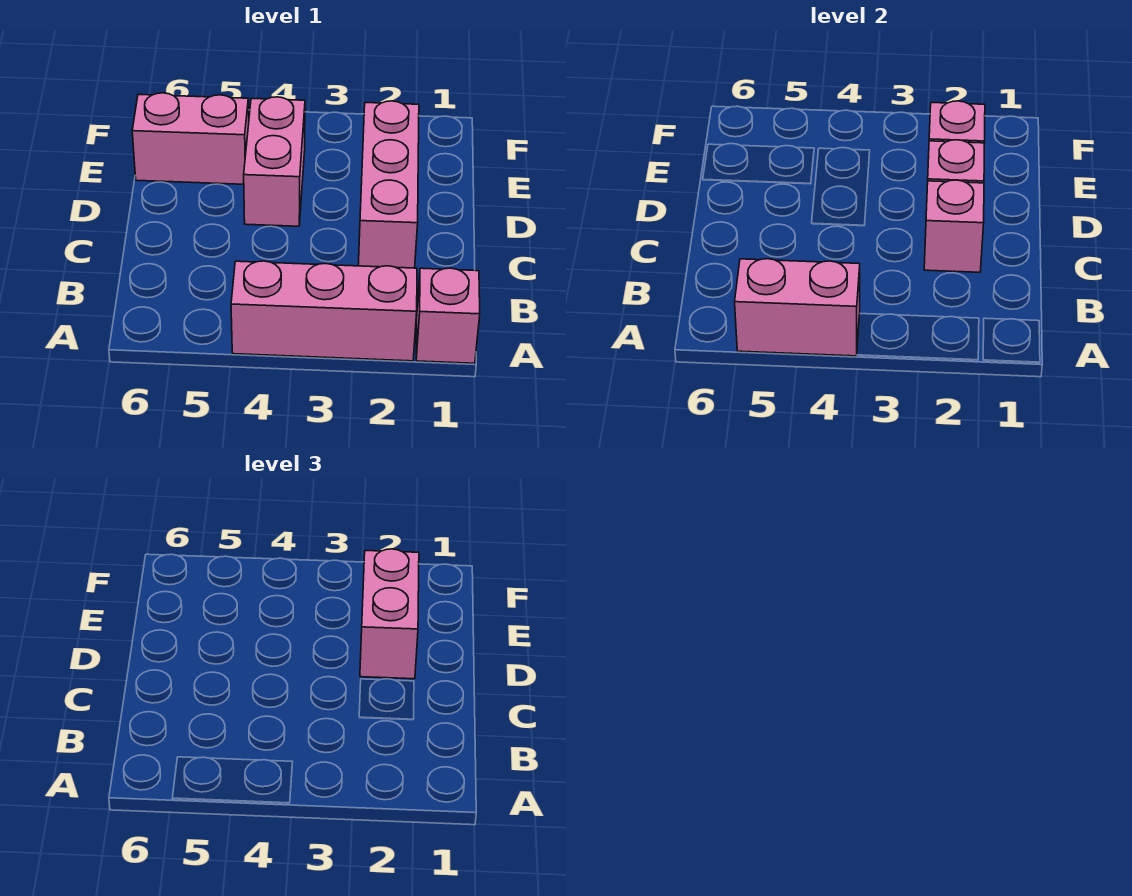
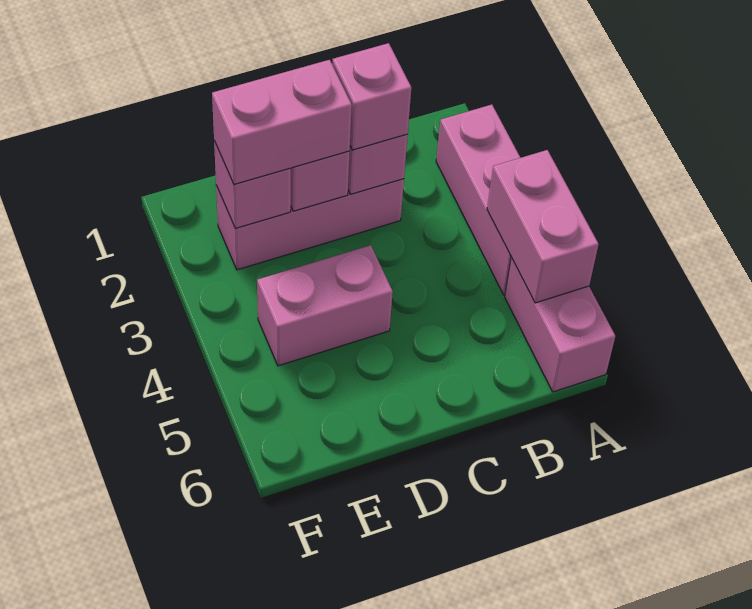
pink brick A1 level 1 -> pink brick C2 level 3
pink brick E5:E6 level 1 -> pink brick A5:A6 level 1

